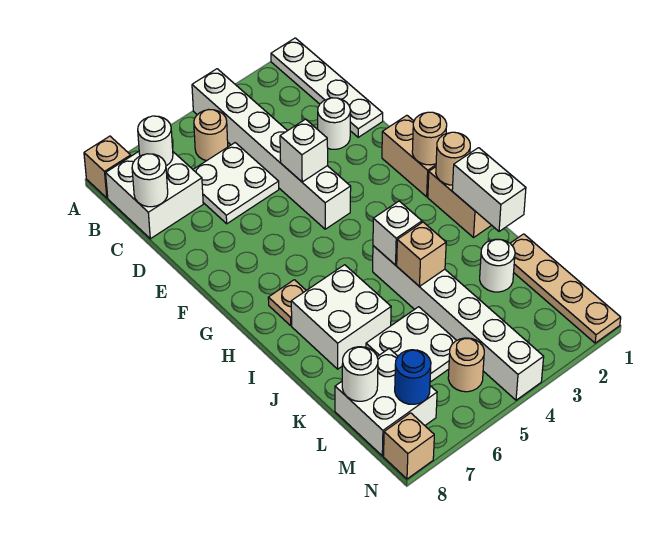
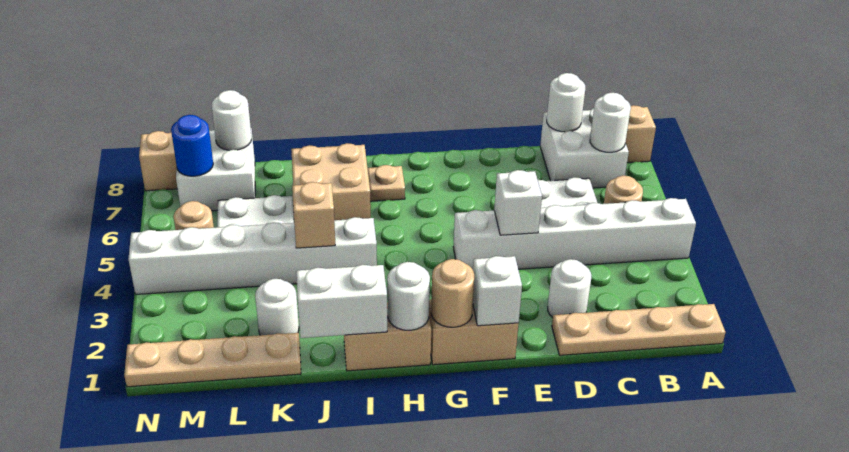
white plate A1:D1 level 1 -> tan plate A1:D1 level 1
tan round brick H1 level 2 -> white round brick H1 level 2
white brick I4 level 2 -> white brick F1 level 2
white brick I6:J7 level 1 -> tan brick I6:J7 level 1

